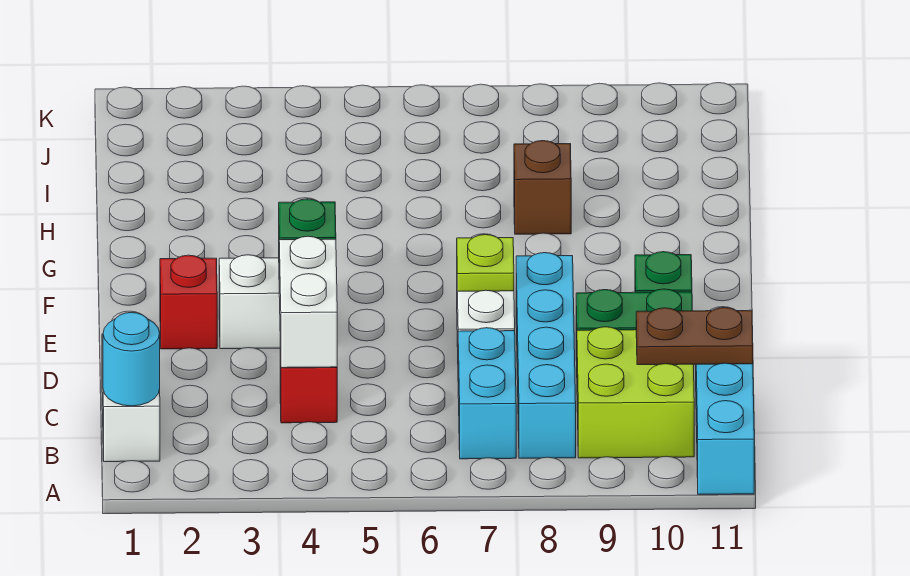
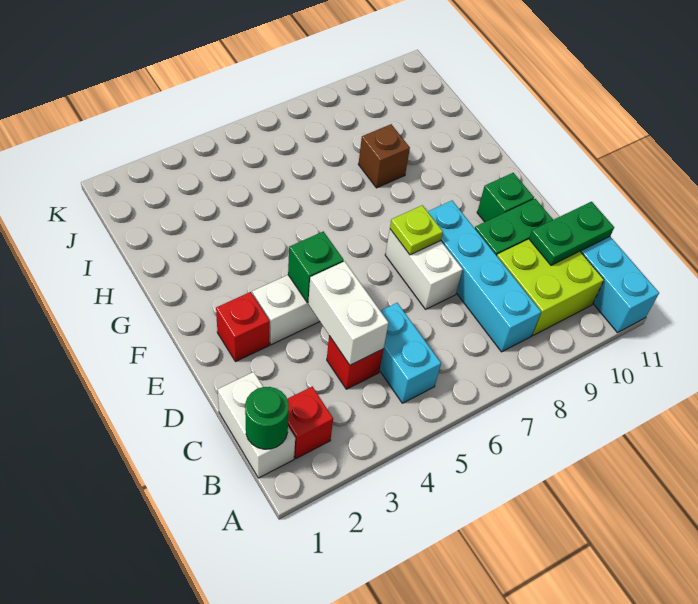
cyan round brick B1 level 2 -> green round brick B1 level 2
none -> red brick B2 level 1
cyan brick B7:C7 level 1 -> cyan brick B5:C5 level 1
brown plate C10:C11 level 2 -> green plate C10:C11 level 2

